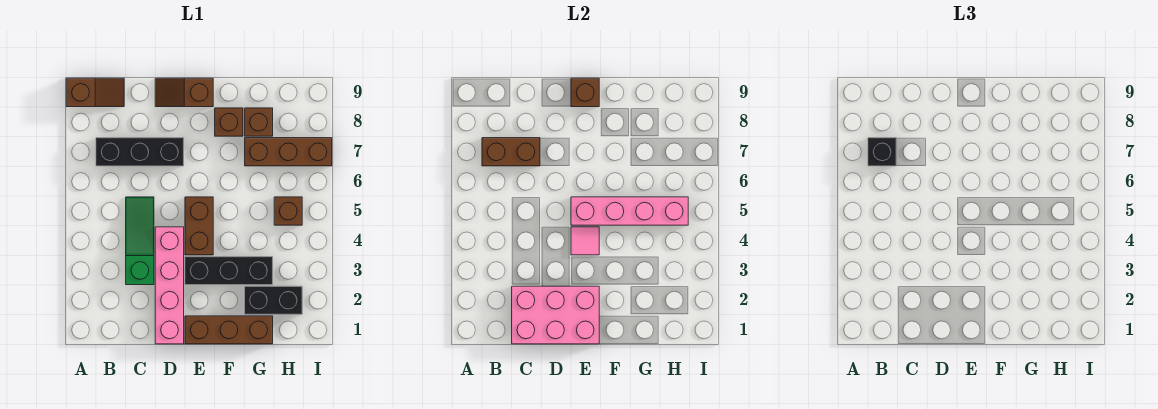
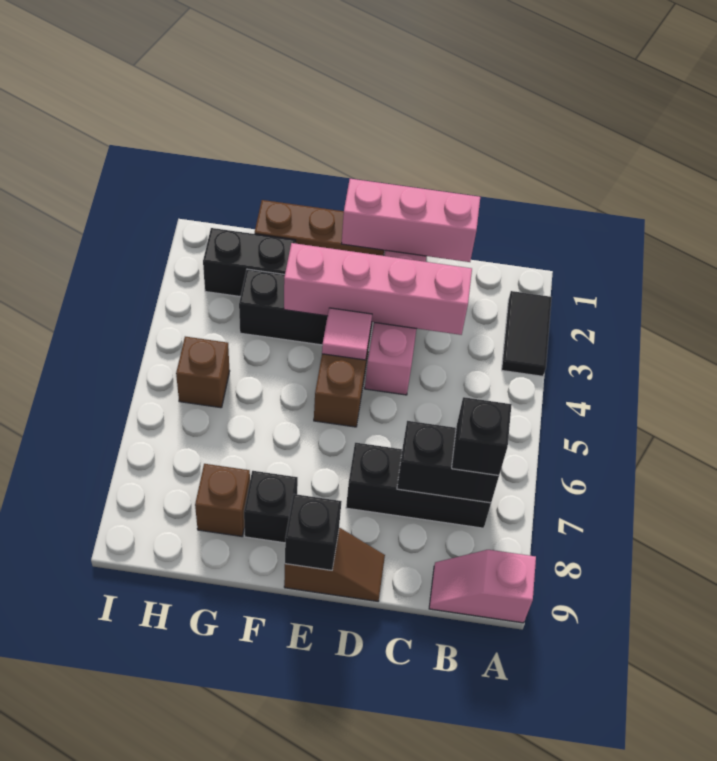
none -> black tile A2:A3 level 1
brown slope A9:B9 level 1 top A -> pink slope A9:B9 level 1 top A
brown brick B7:C7 level 2 -> black brick B7:C7 level 2
pink brick C1:E2 level 2 -> pink brick C1:E1 level 2
green slope C3:C5 level 1 top 3 -> none
pink brick E5:H5 level 2 -> pink brick C3:F3 level 2
brown brick E9 level 2 -> black brick E9 level 2
brown brick F8 level 1 -> black brick F8 level 1
brown brick G7:I7 level 1 -> none

